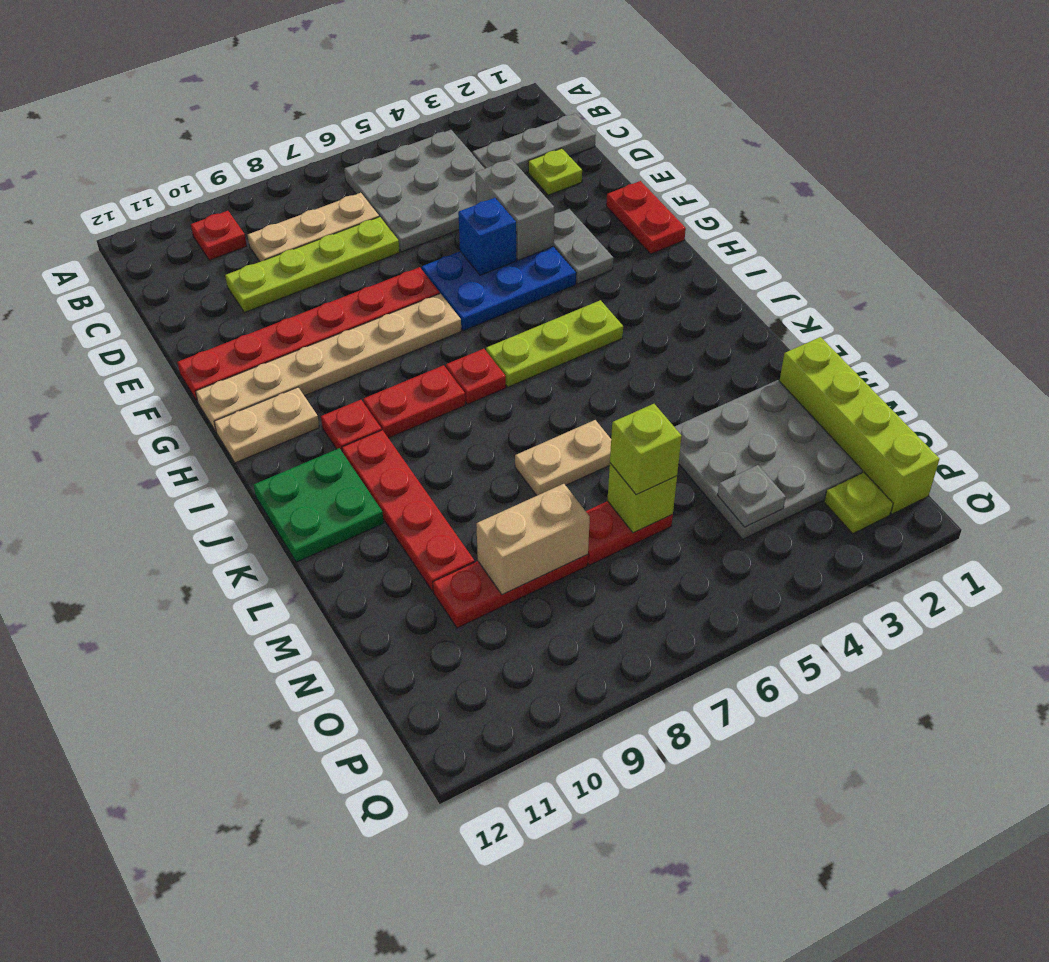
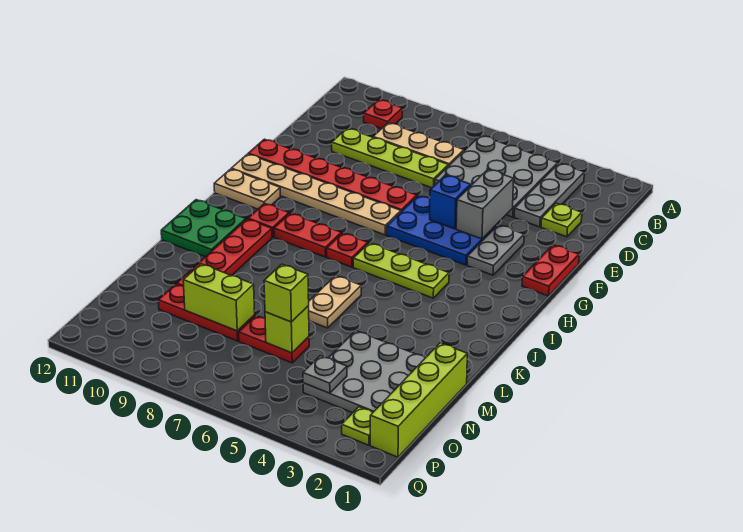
grey plate C1:C3 level 1 -> grey plate B3:D3 level 1
tan plate L6:L7 level 1 -> tan plate K6:L6 level 1
tan brick N8:N9 level 2 -> lime brick N8:N9 level 2

